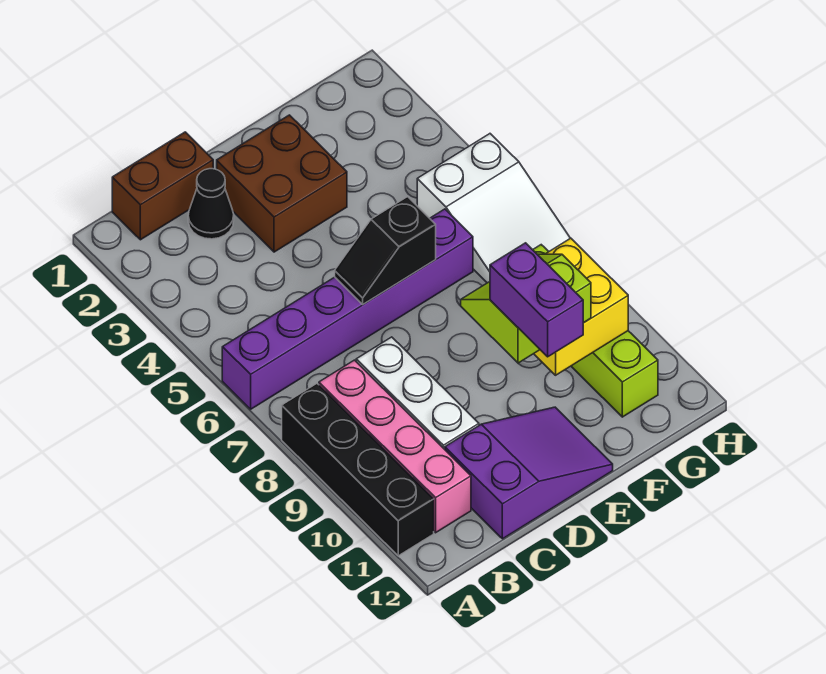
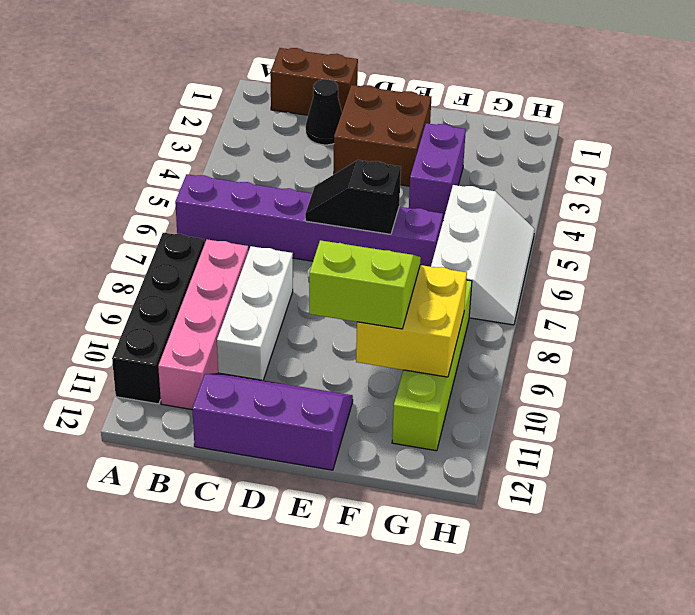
purple slope C11:E12 level 1 top C -> purple slope C11:E12 level 1 top 12
purple brick E10:E11 level 4 -> purple brick F3:F4 level 1
white slope G5:H7 level 1 top 5 -> white slope G5:H7 level 1 top G

